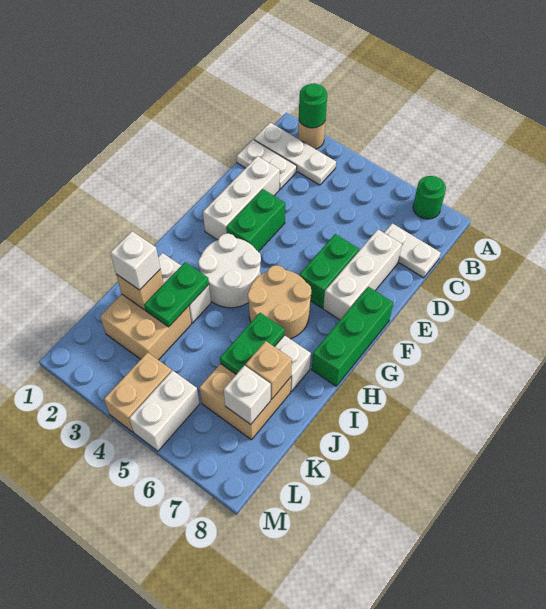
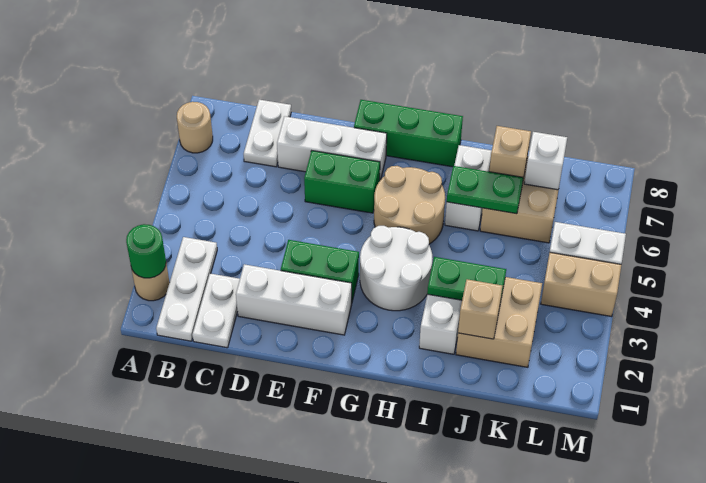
green round brick A7 level 1 -> tan round brick A7 level 1
white brick J2 level 3 -> none

